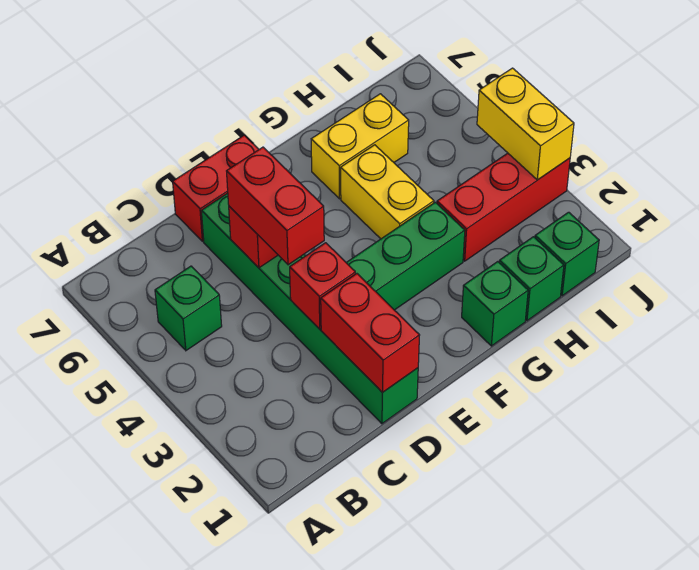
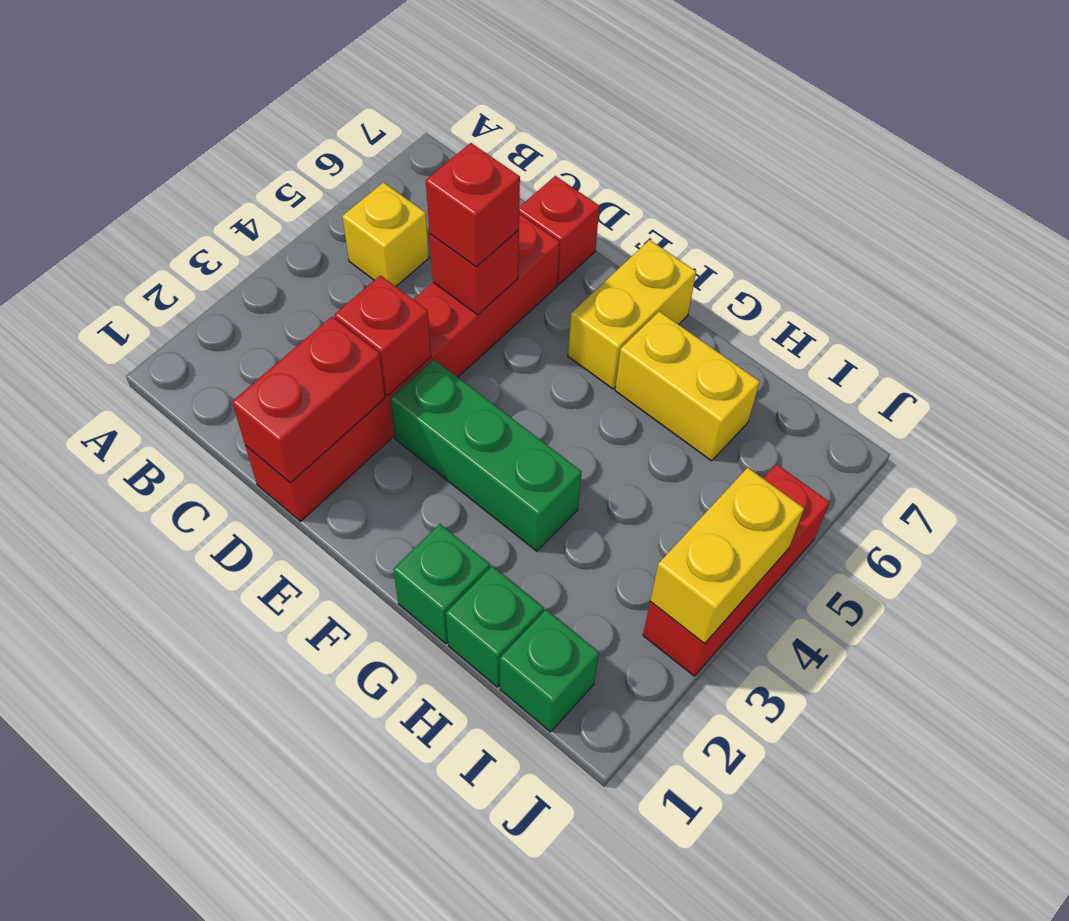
green brick B5 level 1 -> yellow brick B5 level 1
green brick D1:D6 level 1 -> red brick D1:D6 level 1
red brick D4:D5 level 3 -> red brick D5 level 3
red brick D7:E7 level 1 -> red brick D7 level 1
yellow brick G4:G5 level 1 -> yellow brick F6:F7 level 1
red brick H3:J3 level 1 -> red brick J3:J5 level 1

